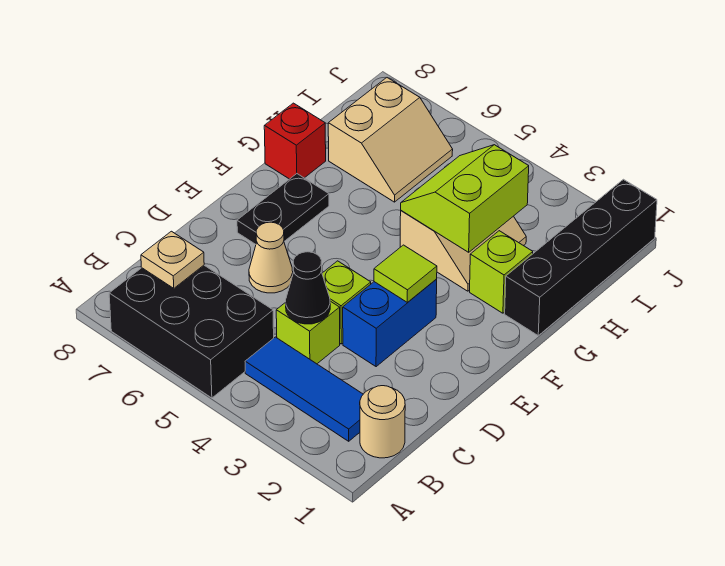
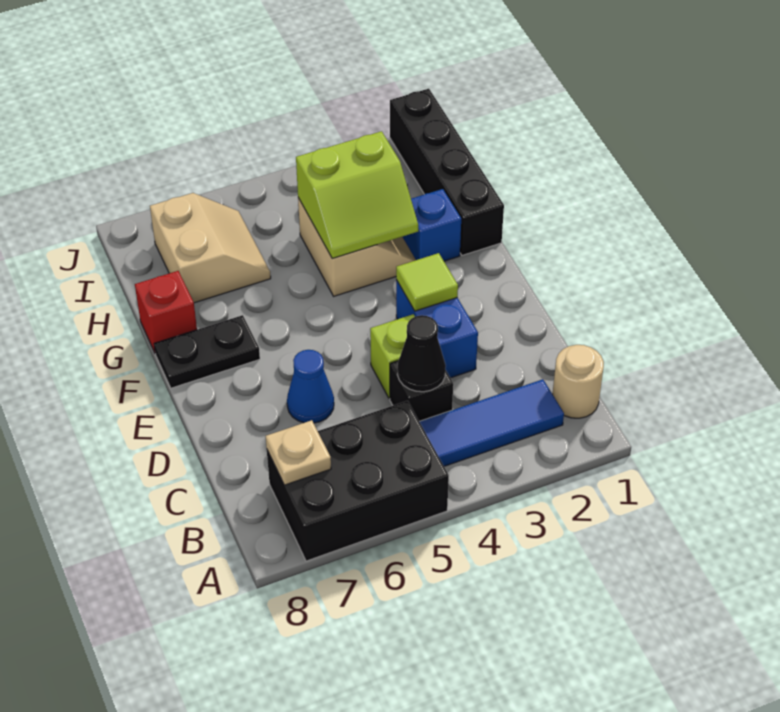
lime brick C4 level 1 -> black brick C4 level 1
tan cone D6 level 1 -> blue cone D6 level 1
black plate E7:F7 level 1 -> black plate F7:F8 level 1
lime brick G2 level 1 -> blue brick G2 level 1
lime slope G3:H4 level 2 top 3 -> lime slope G3:H4 level 2 top H

